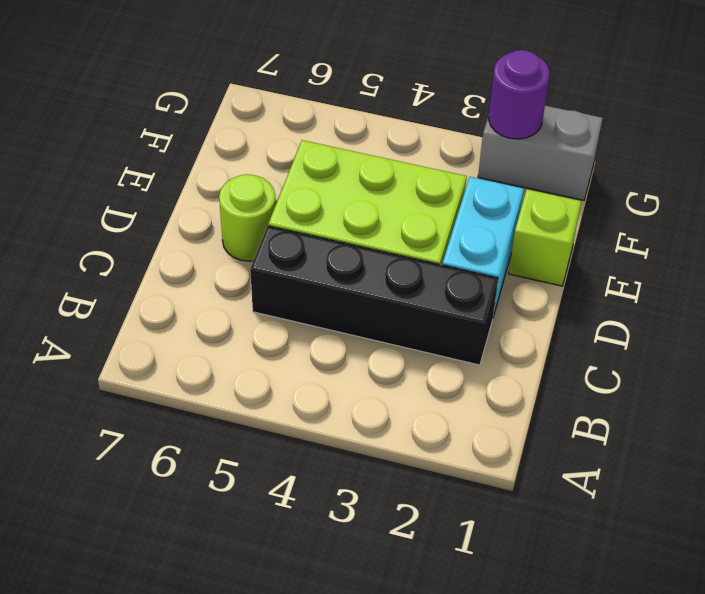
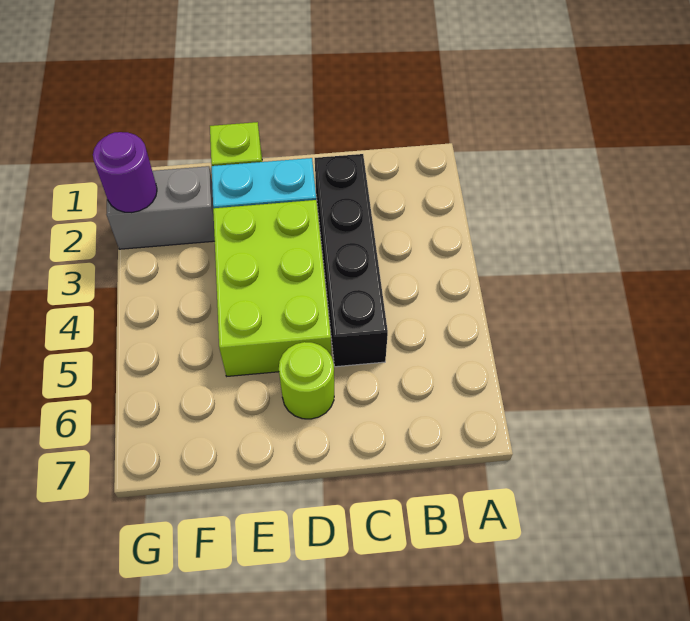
grey brick G1:G2 level 1 -> grey brick F2:G2 level 1

